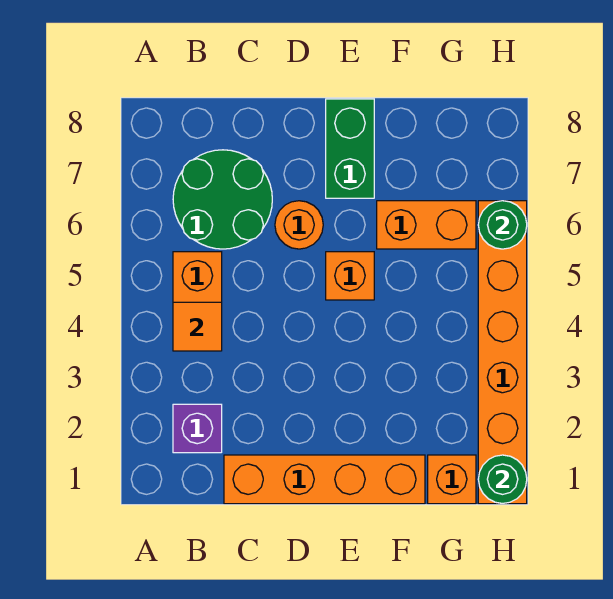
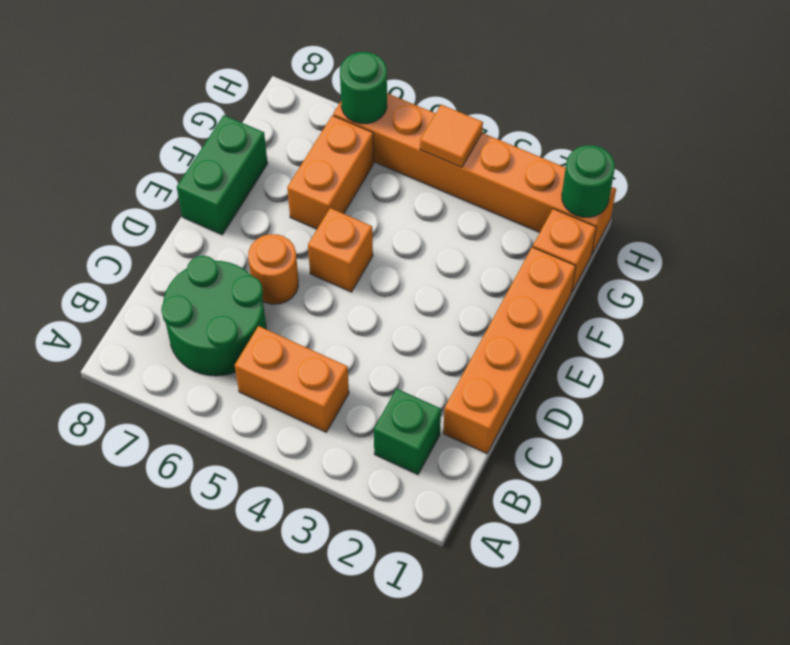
purple brick B2 level 1 -> green brick B2 level 1
orange tile B4 level 2 -> orange tile H4 level 2
green brick E7:E8 level 1 -> green brick E8:F8 level 1

